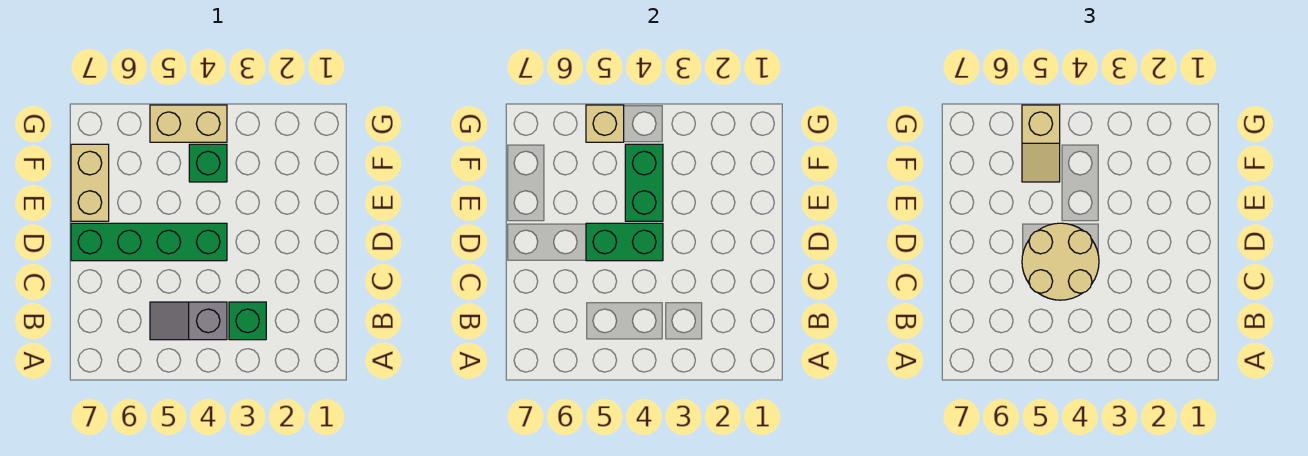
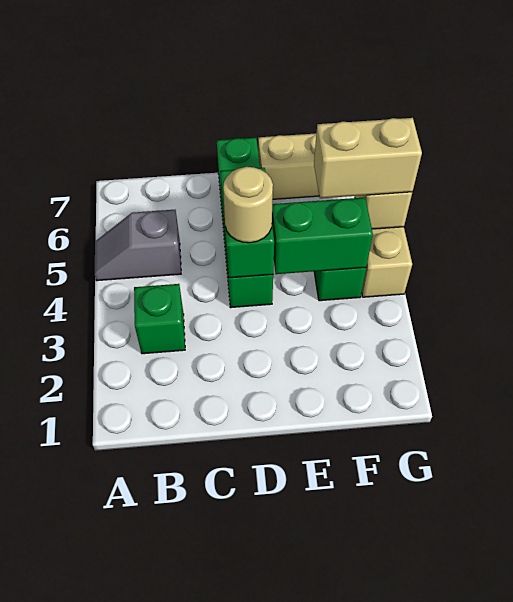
grey slope B4:B5 level 1 top 4 -> grey slope A5:B5 level 1 top B
tan round brick C4:D5 level 3 -> tan round brick D4 level 3
tan slope F5:G5 level 3 top G -> tan brick F5:G5 level 3

